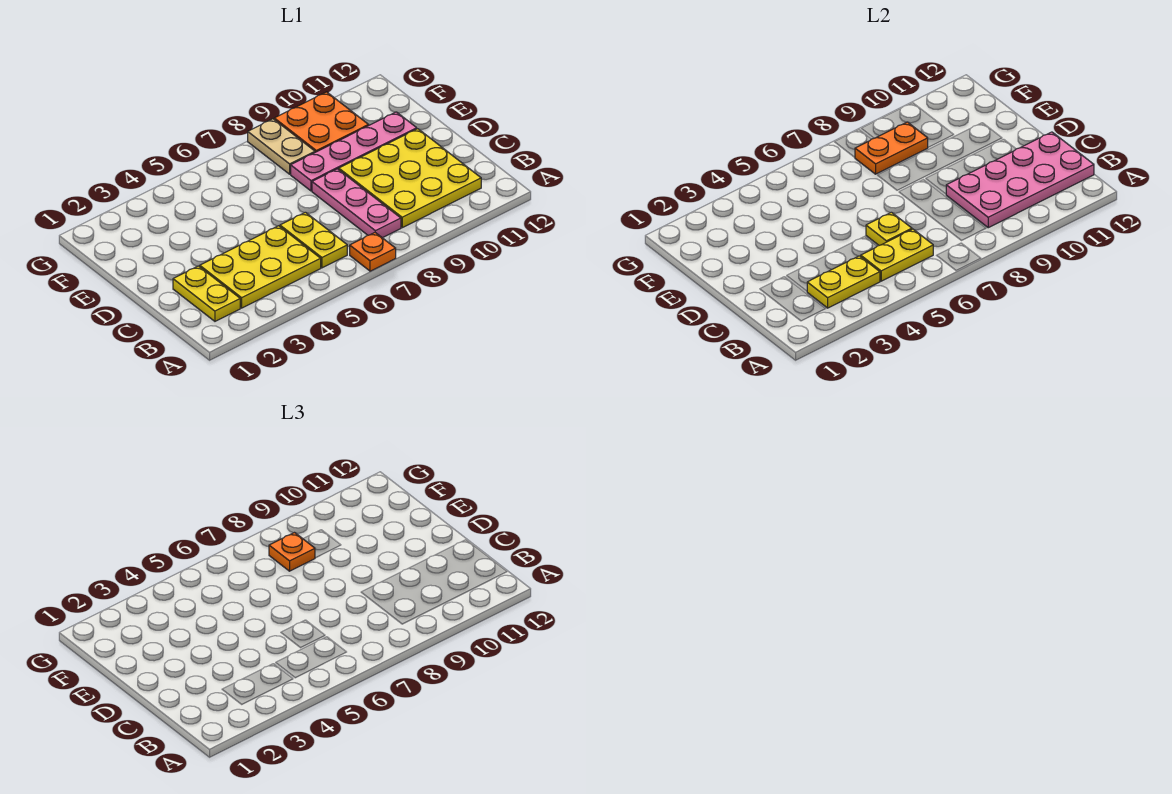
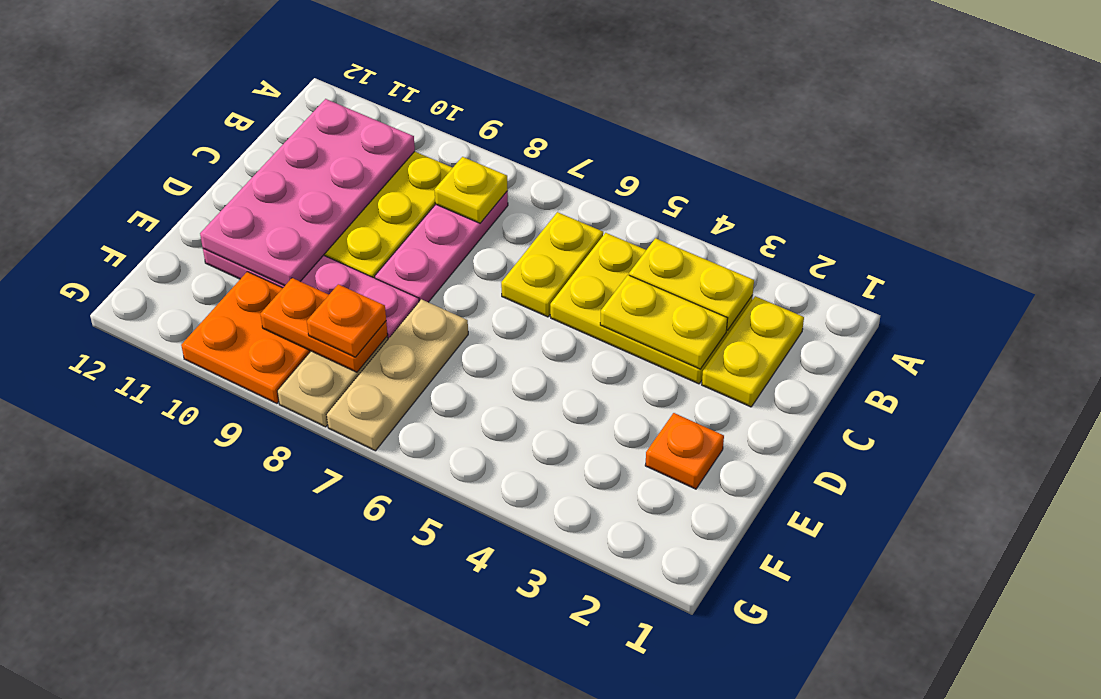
orange plate A7 level 1 -> orange plate E2 level 1
yellow plate B5:B6 level 2 -> yellow plate C3:C4 level 2
pink plate B9:C12 level 2 -> pink plate B10:E11 level 2
yellow plate C6 level 2 -> yellow plate B8 level 2
none -> tan plate E7:G7 level 1

